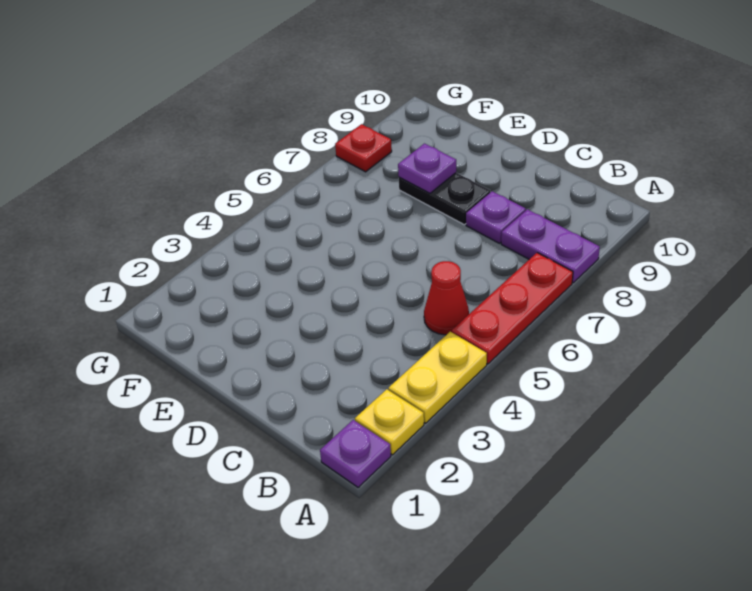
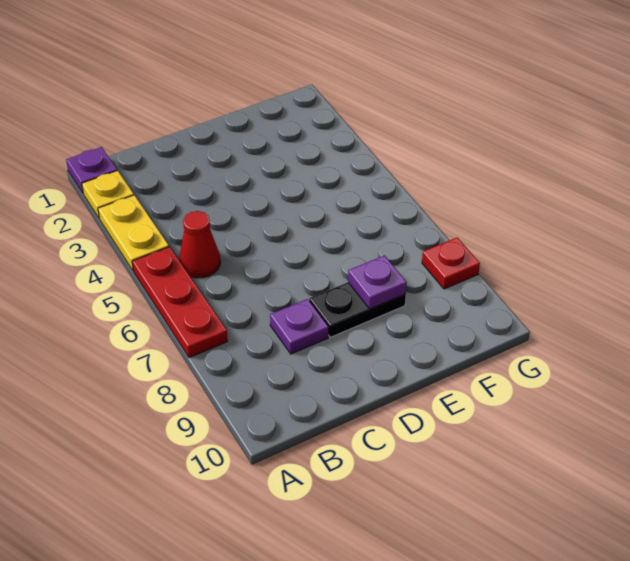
purple plate A8:B8 level 1 -> none

